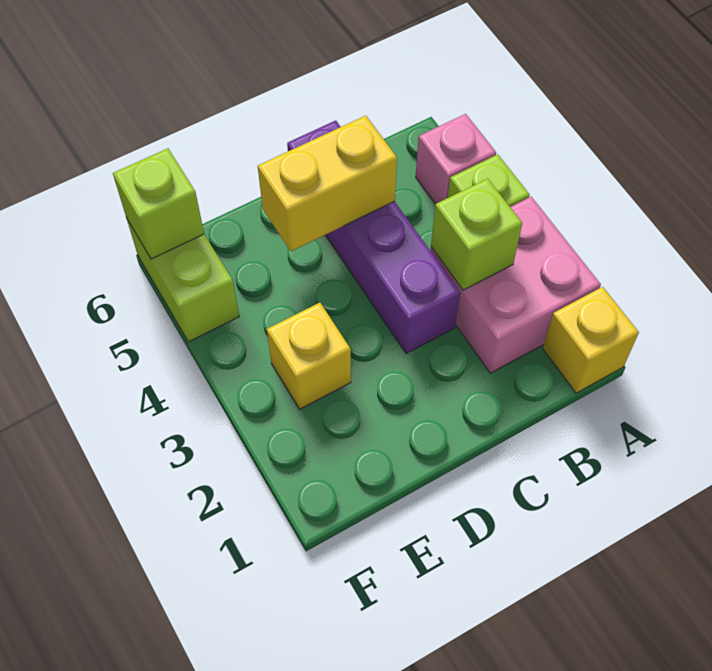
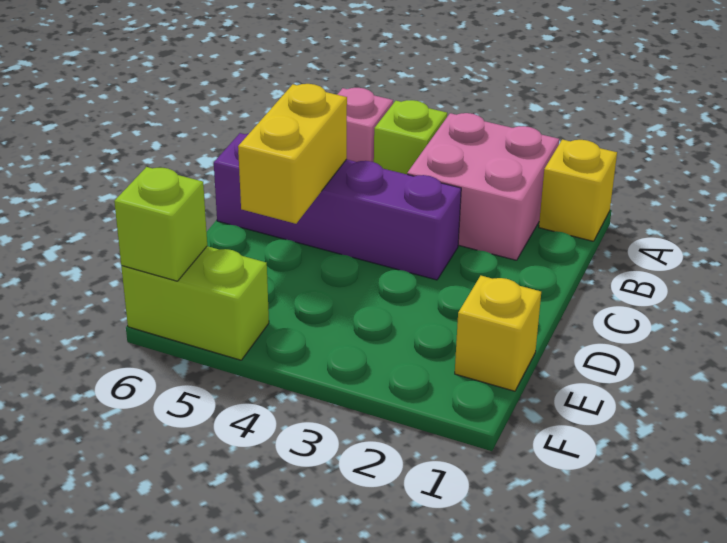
lime brick B3 level 2 -> none
yellow brick E3 level 1 -> yellow brick E1 level 1

